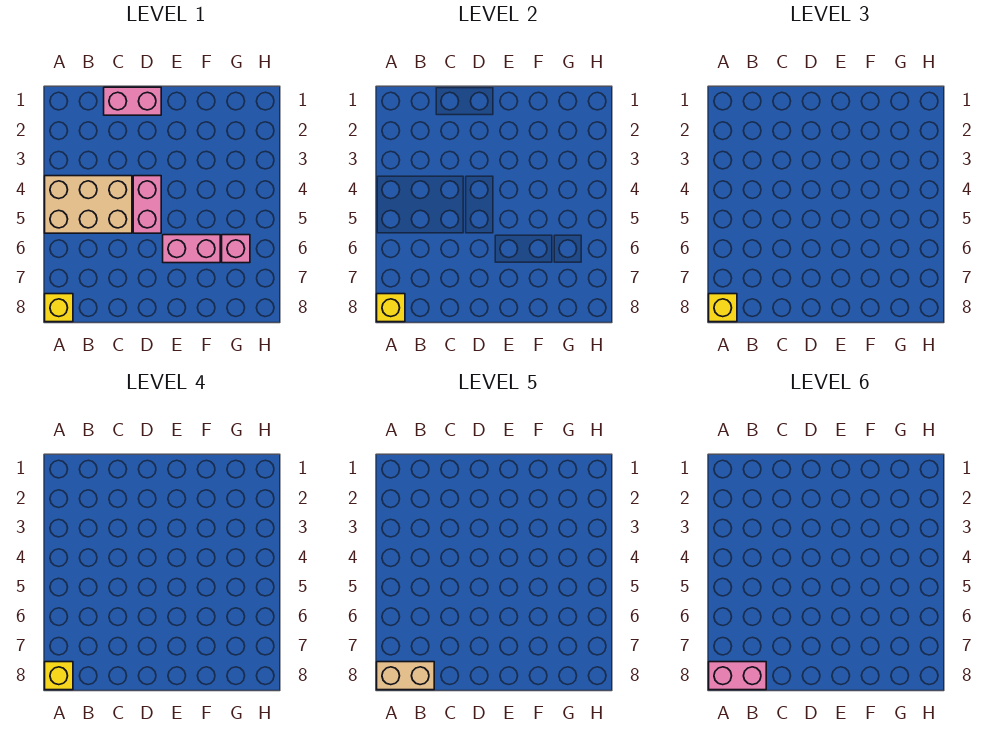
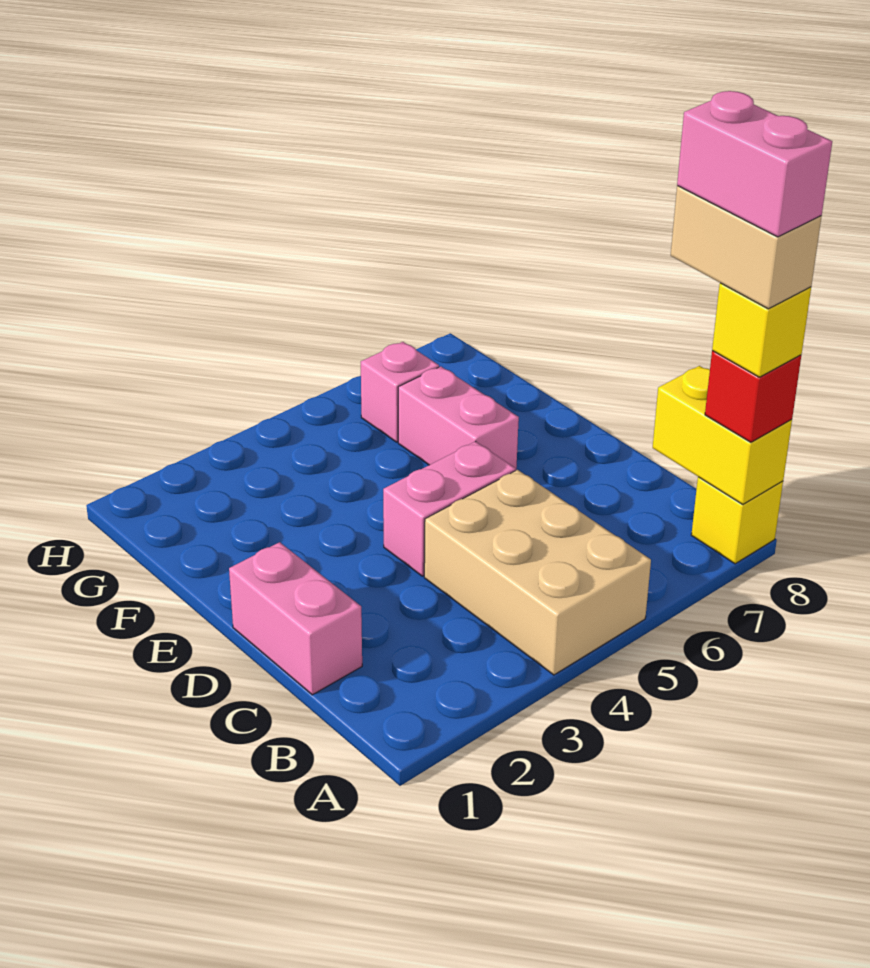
yellow brick A8 level 2 -> yellow brick A8:B8 level 2
yellow brick A8 level 3 -> red brick A8 level 3

